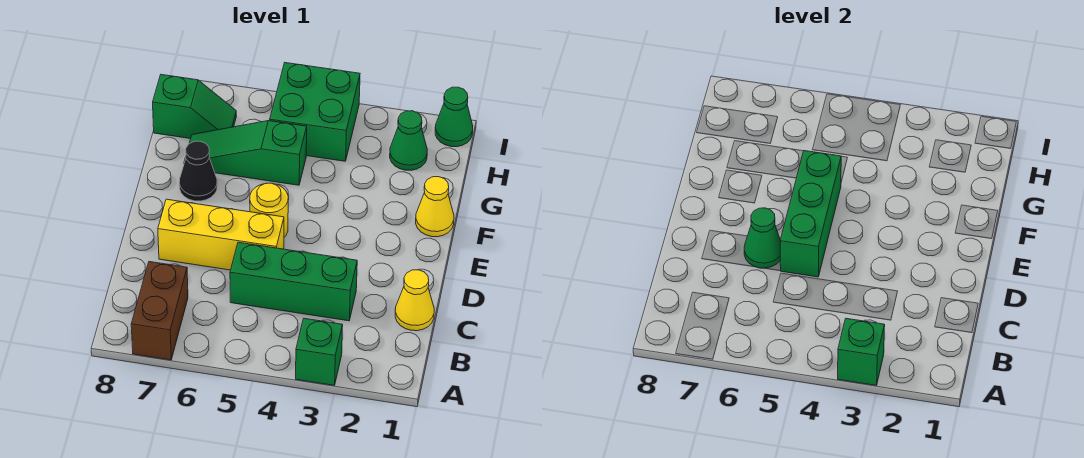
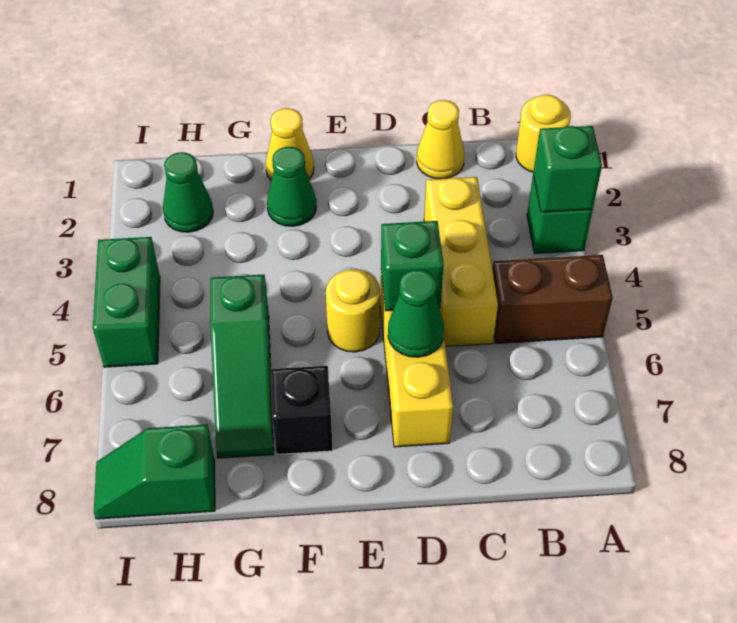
none -> yellow round brick A1 level 1
brown brick A7:B7 level 1 -> brown brick A5:B5 level 1
green brick C3:C5 level 1 -> yellow brick C3:C5 level 1
green brick D5:F5 level 2 -> green brick D5 level 2
black cone F7 level 1 -> black brick F7 level 1
green brick H4:I5 level 1 -> green brick I4:I5 level 1
green slope H7:H8 level 1 top 8 -> green slope H8:I8 level 1 top H
green cone I1 level 1 -> green cone F2 level 1

